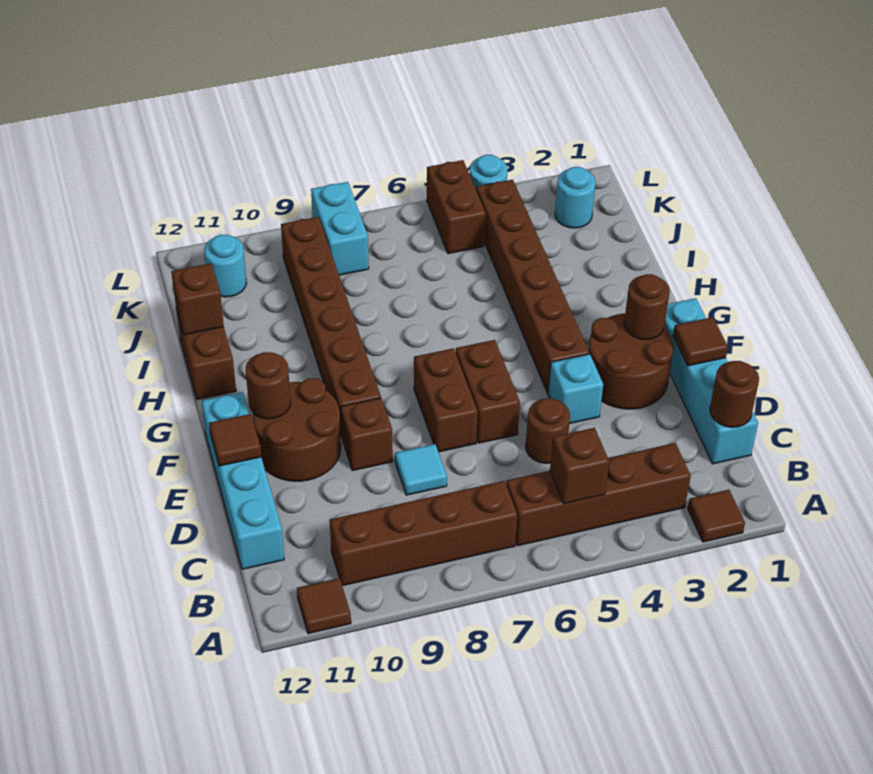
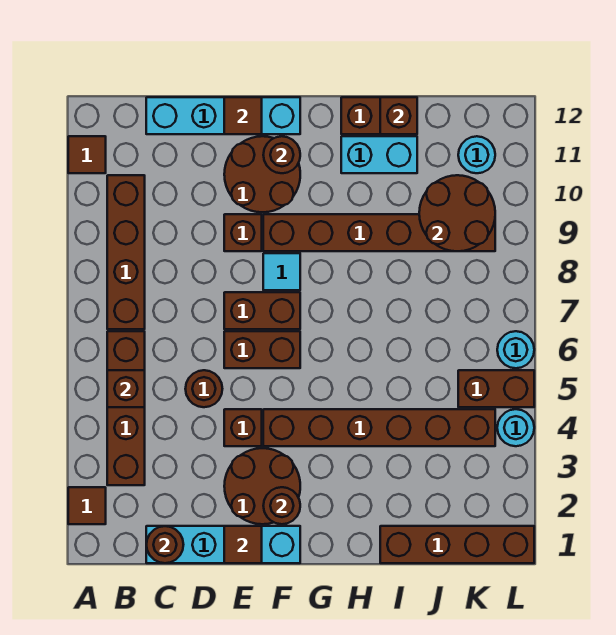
cyan tile D8 level 1 -> cyan tile F8 level 1
cyan brick E4 level 1 -> brown brick E4 level 1
none -> brown brick I1:L1 level 1
none -> brown round brick J9:K10 level 2
cyan round brick K2 level 1 -> cyan round brick L6 level 1
cyan brick K8:L8 level 1 -> cyan brick H11:I11 level 1

